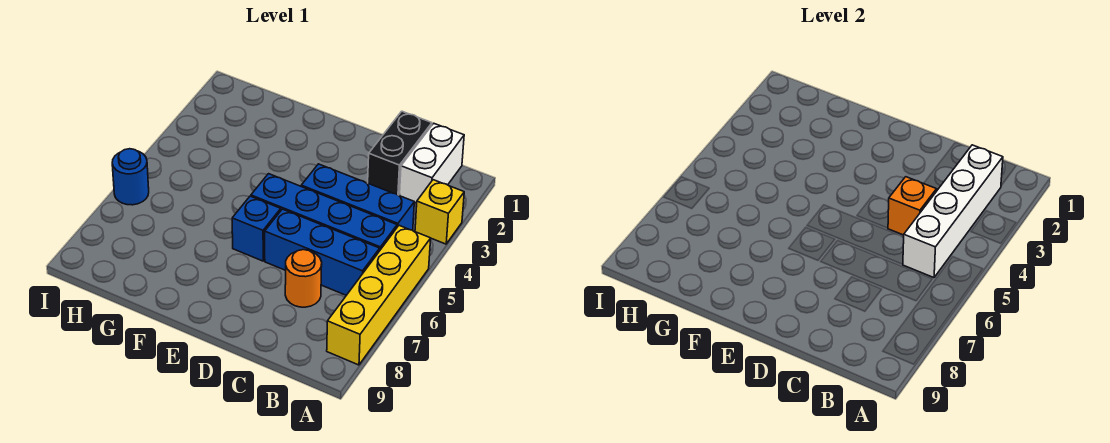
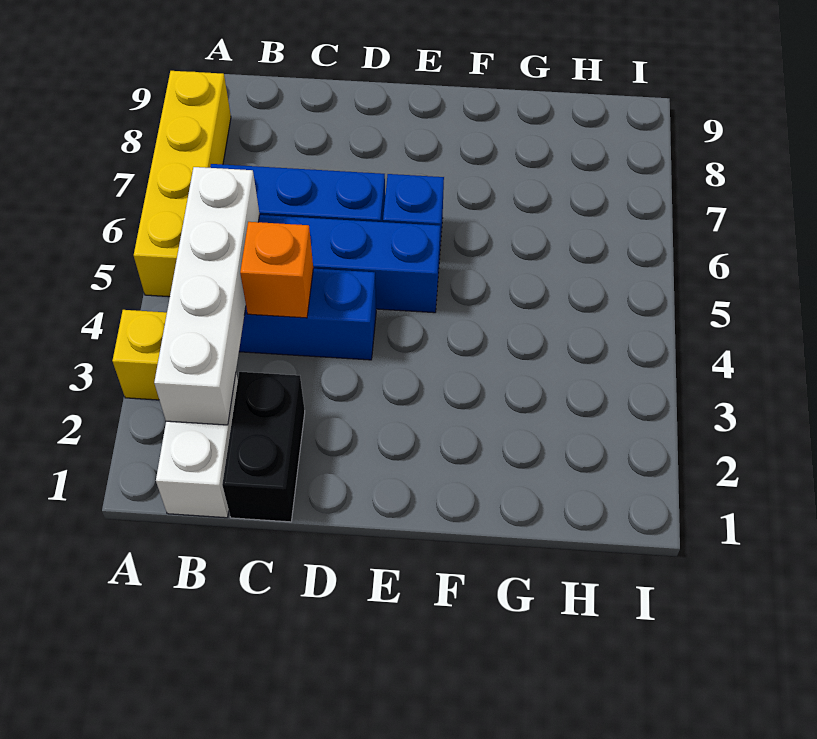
orange round brick C7 level 1 -> none
blue round brick I6 level 1 -> none

